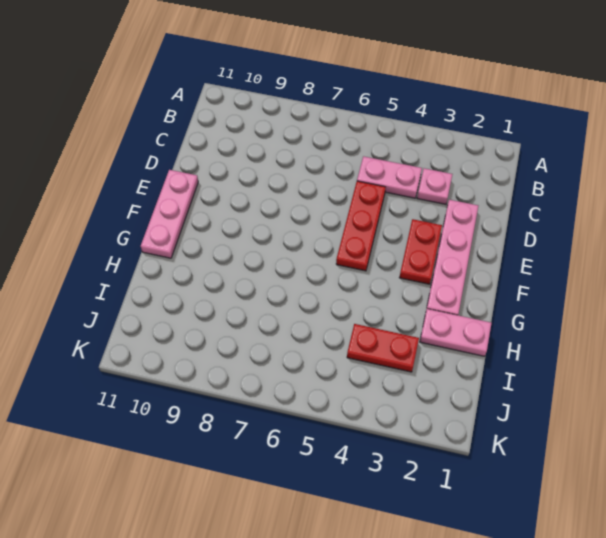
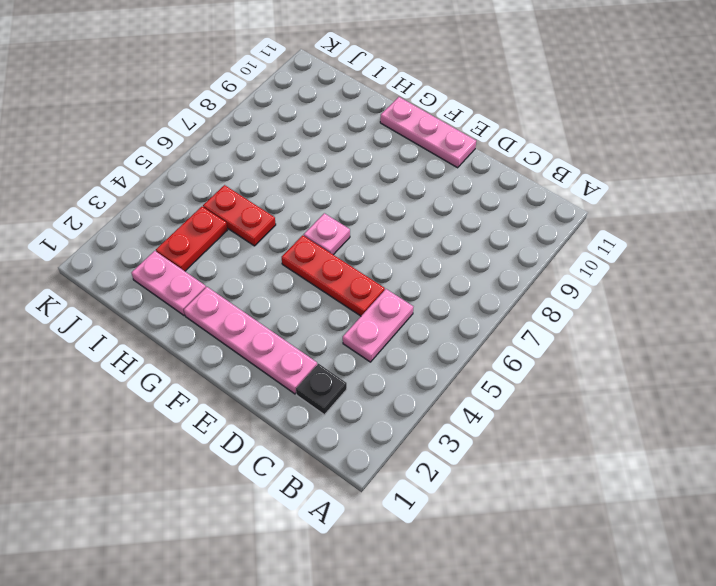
none -> black plate C2 level 1
pink plate C3 level 1 -> pink plate F6 level 1
red plate E3:F3 level 1 -> red plate H5:I5 level 1
pink plate H1:H2 level 1 -> pink plate H2:I2 level 1

